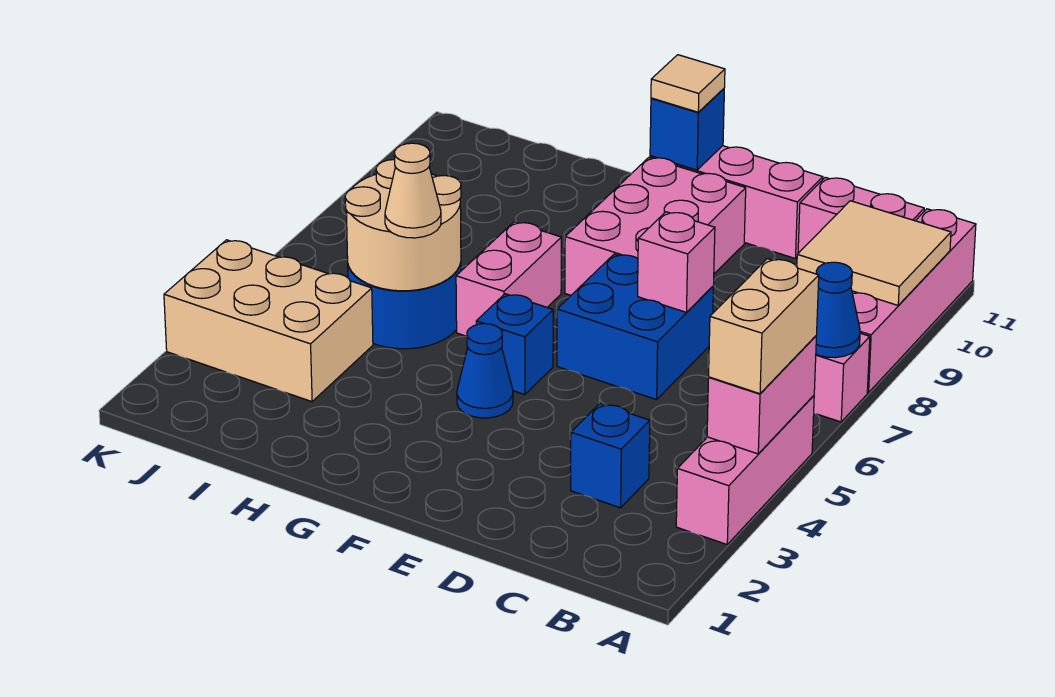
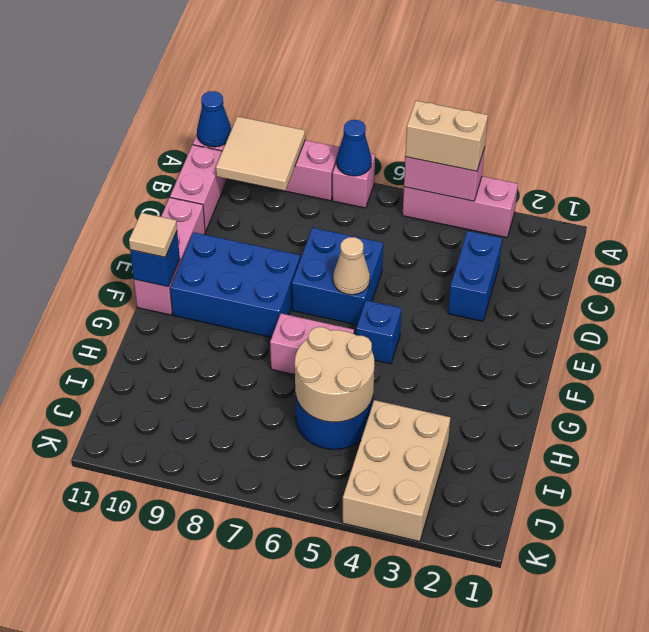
blue brick C3 level 1 -> blue brick C3:D3 level 1
pink brick D7 level 2 -> none
pink brick E8:F10 level 1 -> blue brick E8:F10 level 1
blue cone F4 level 1 -> blue cone A11 level 2
tan cone H5 level 3 -> tan cone E6 level 2

